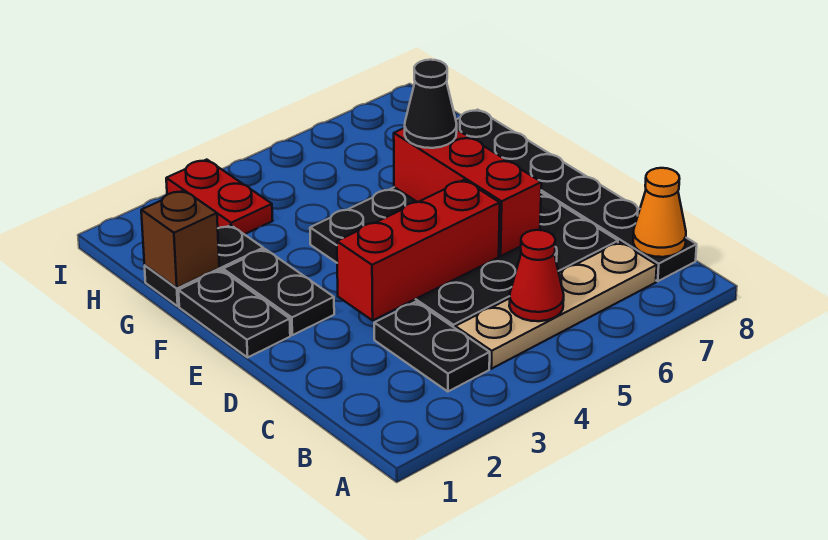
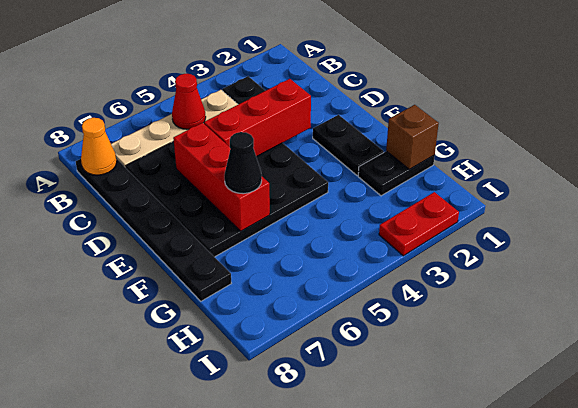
black plate E1:F1 level 1 -> none
red plate H3:I3 level 1 -> red plate I2:I3 level 1

